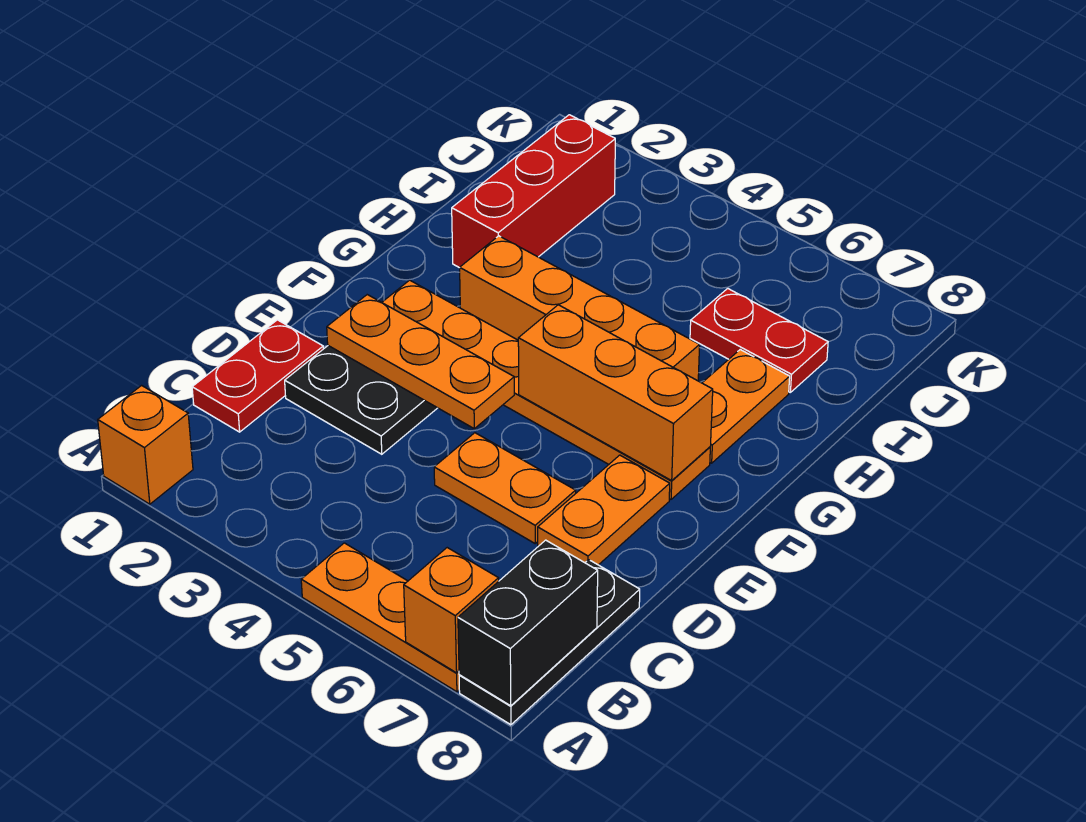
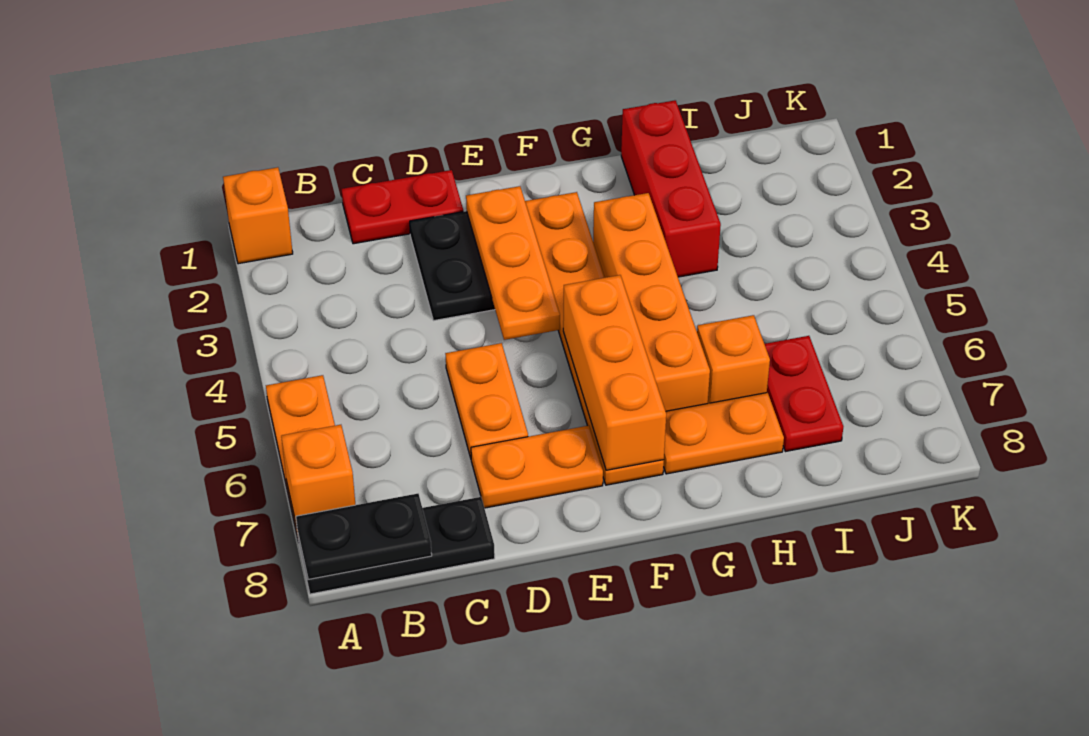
black brick A8:B8 level 2 -> black plate A8:B8 level 2
red brick H2:J2 level 1 -> red brick H1:H3 level 1
none -> orange brick H6 level 1

